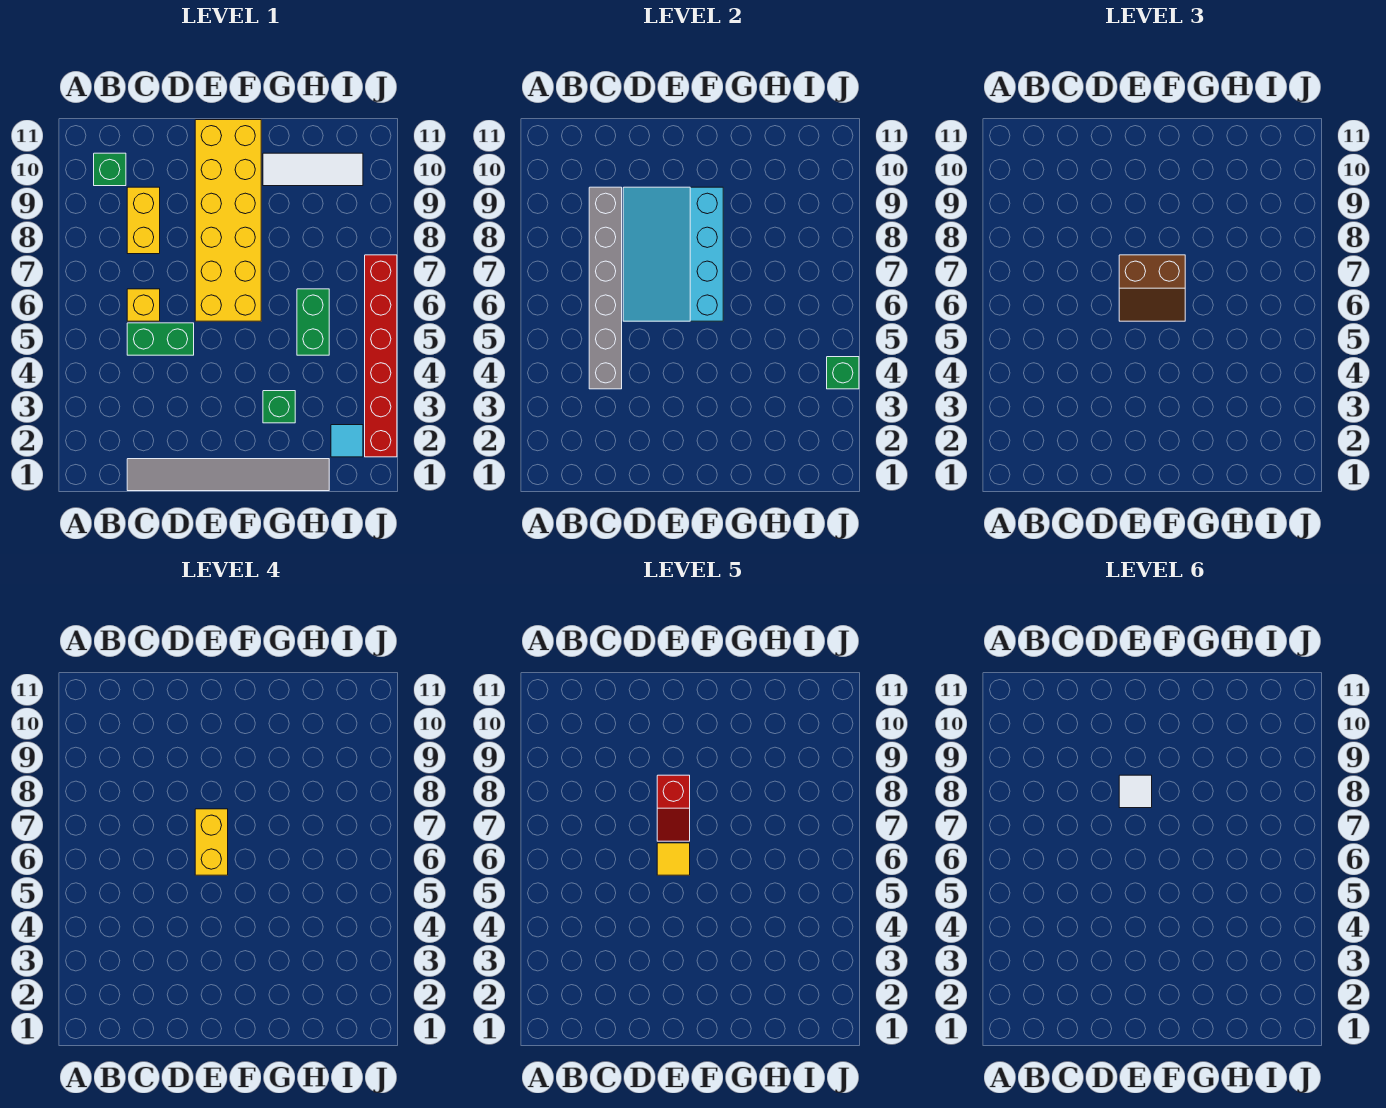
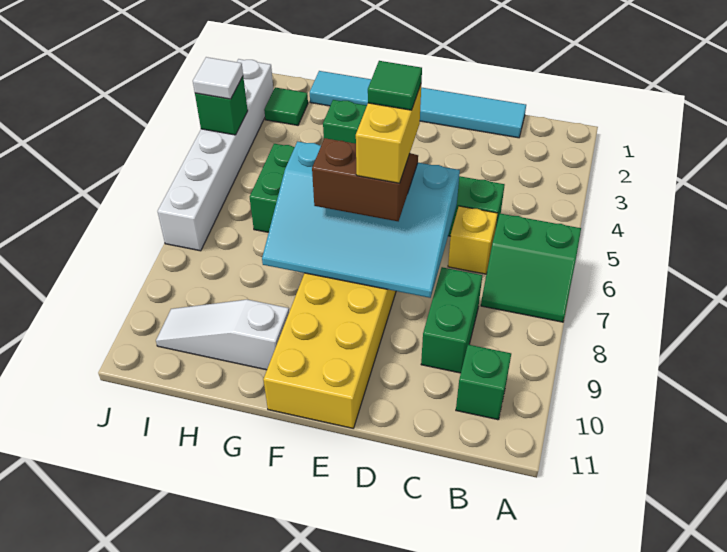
none -> green slope A6:B7 level 1 top 6
grey tile C1:H1 level 1 -> cyan tile C1:H1 level 1
grey brick C4:C9 level 2 -> none
yellow brick C8:C9 level 1 -> green brick C8:C9 level 1
cyan slope D6:F9 level 2 top F -> cyan slope D6:G8 level 2 top 6
yellow tile E6 level 5 -> green tile E6 level 5
red slope E7:E8 level 5 top 8 -> none
white tile E8 level 6 -> white tile J4 level 3
white tile G10:I10 level 1 -> white slope G10:I10 level 1 top G
cyan tile I2 level 1 -> green tile I2 level 1
red brick J2:J7 level 1 -> white brick J2:J7 level 1

